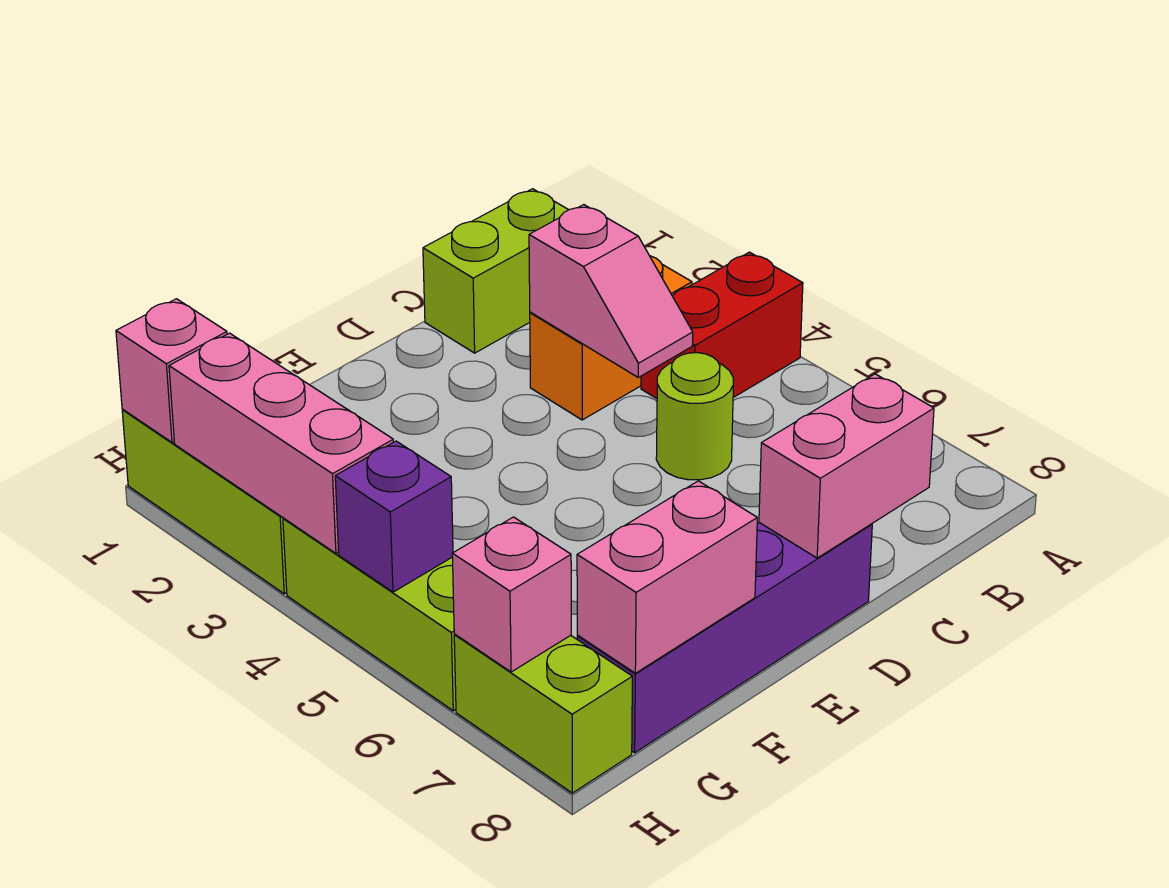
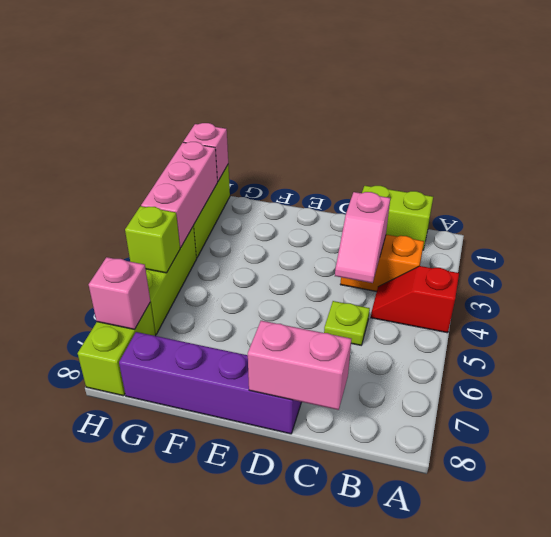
red brick A4:B4 level 1 -> red slope A4:B4 level 1 top A
lime round brick C5 level 1 -> lime plate C5 level 1
pink brick F8:G8 level 2 -> none
purple brick H5 level 2 -> lime brick H5 level 2

